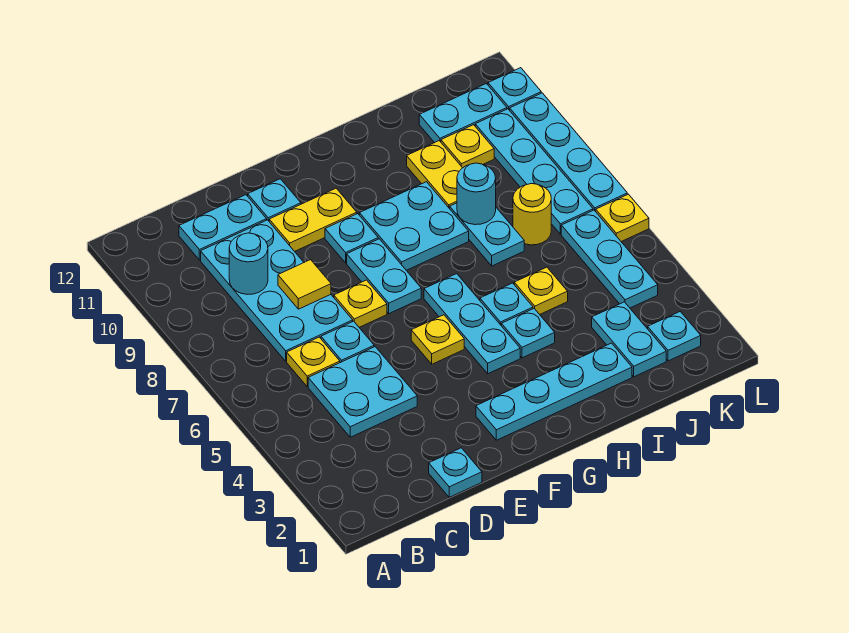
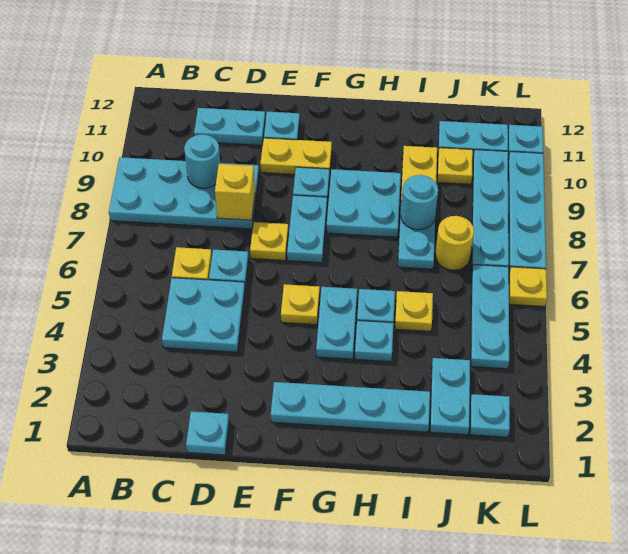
cyan plate C7:D10 level 1 -> cyan plate A8:D9 level 1
yellow tile D8 level 2 -> yellow brick D8 level 2
cyan plate G4:G6 level 1 -> cyan plate G4:G5 level 1

